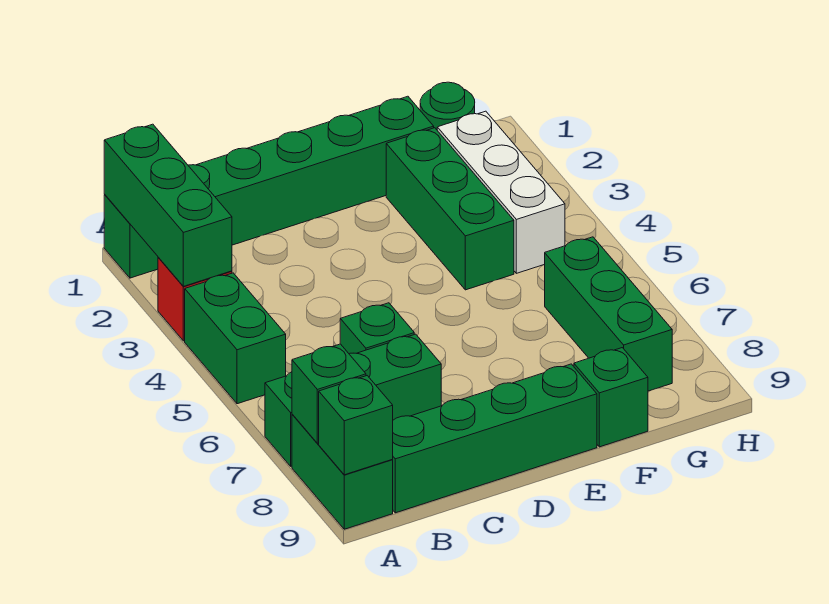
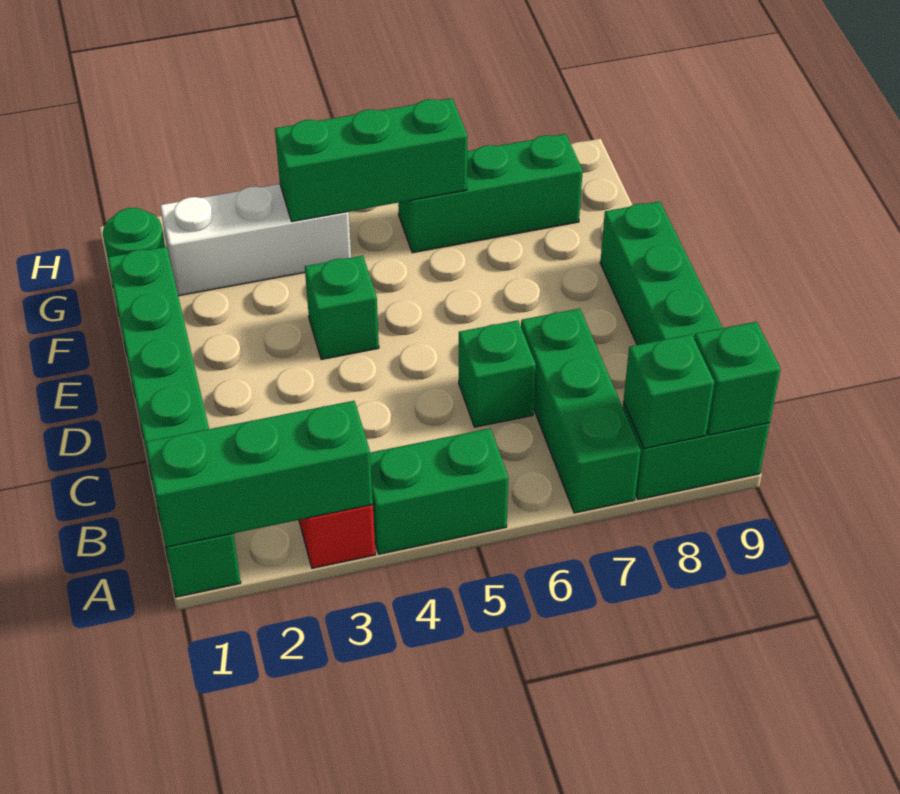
green brick F2:F4 level 1 -> green brick G4:G6 level 2
green brick F9 level 1 -> green brick E4 level 1

